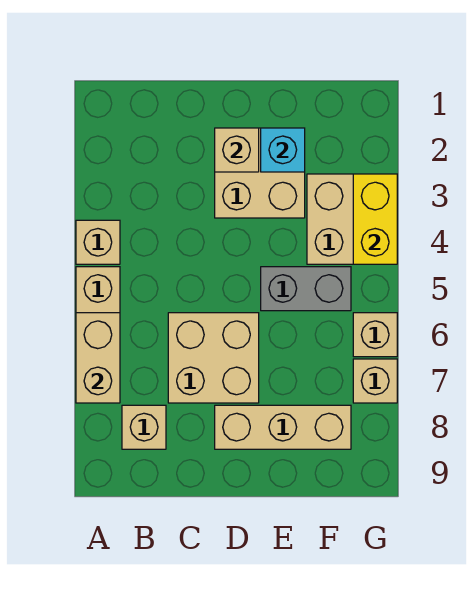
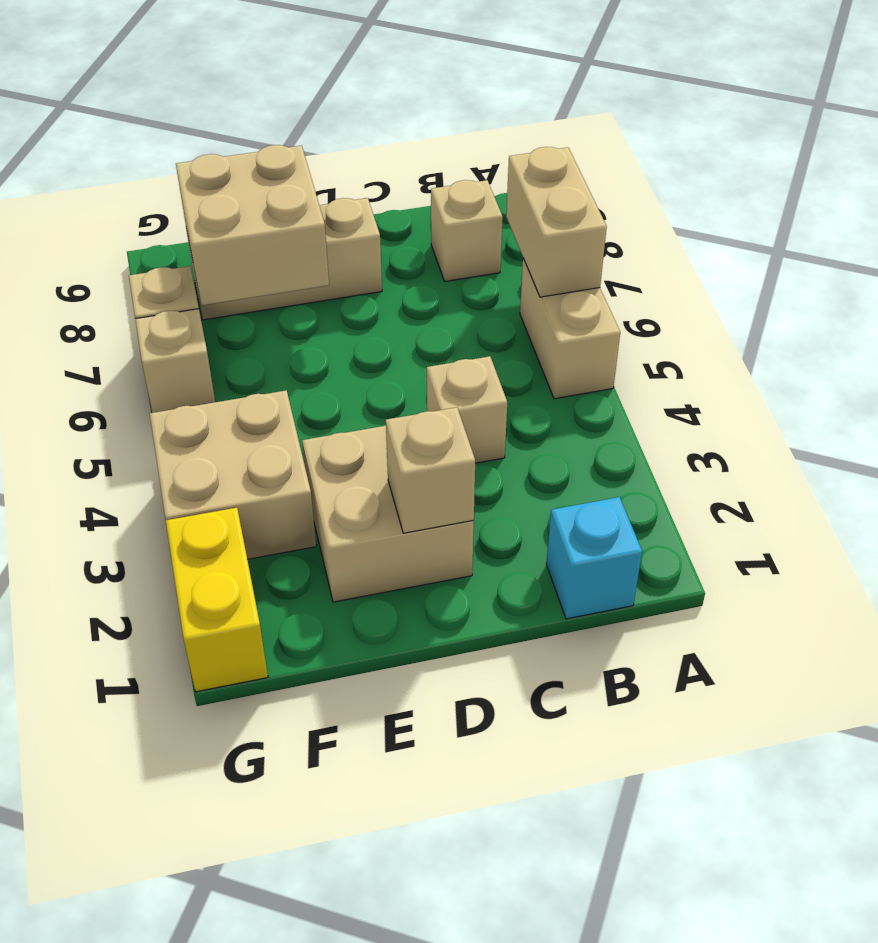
tan brick A4 level 1 -> tan brick C4 level 1
tan brick C6:D7 level 1 -> tan brick E7:F8 level 2
cyan brick E2 level 2 -> cyan brick B1 level 1
grey brick E5:F5 level 1 -> none
yellow brick G3:G4 level 2 -> yellow brick G1:G2 level 1

